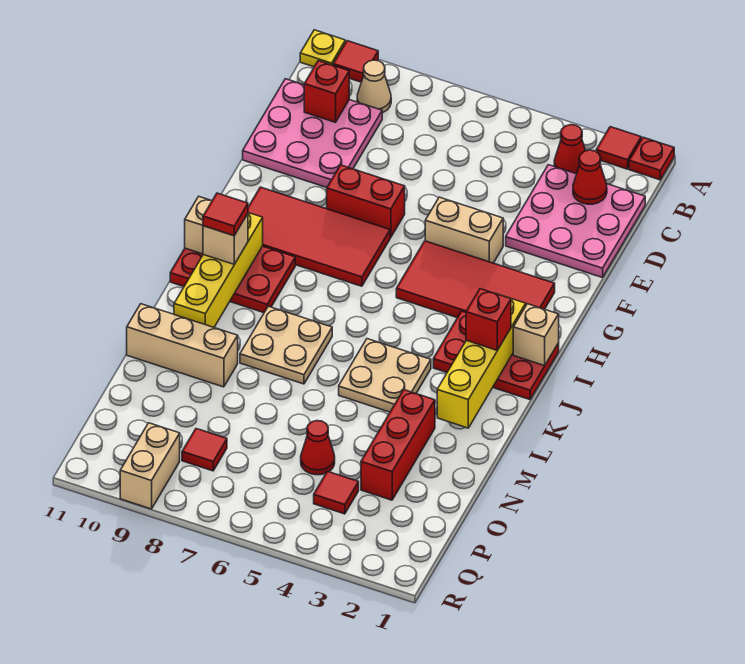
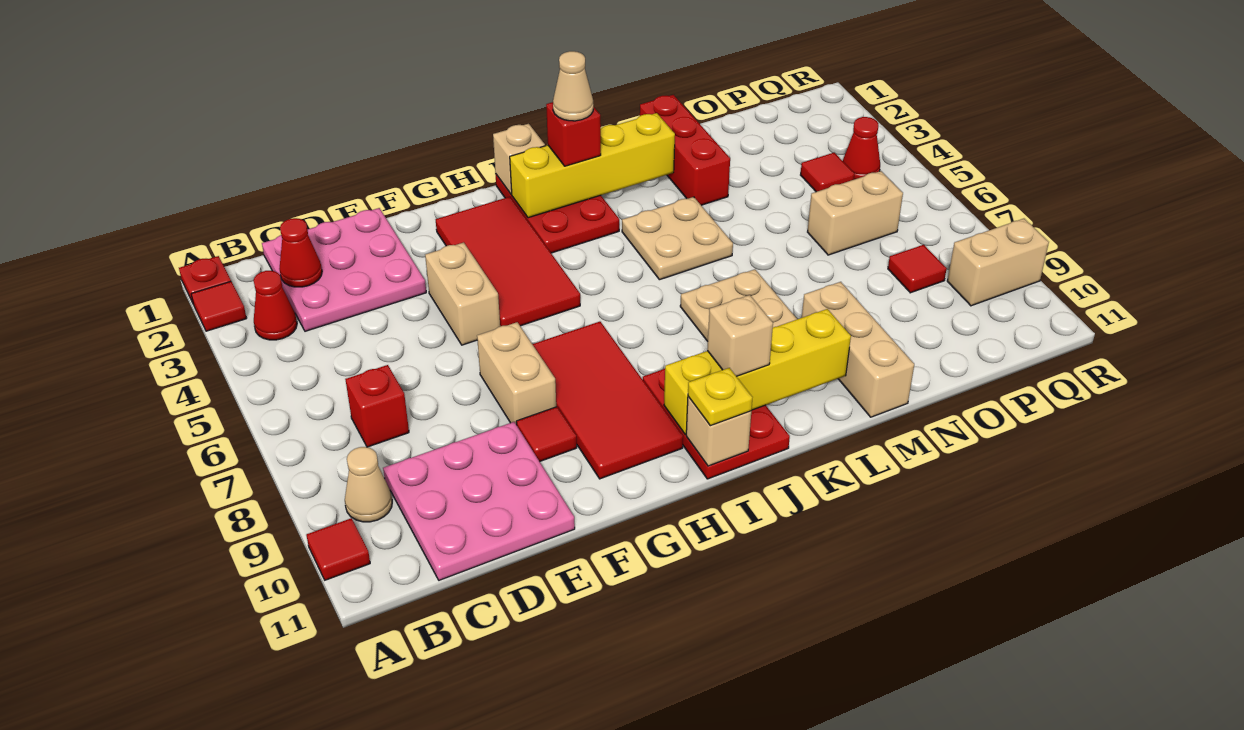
yellow plate A11 level 1 -> yellow plate I11 level 3
red brick C10 level 2 -> red brick C7 level 1
red brick F7:F8 level 1 -> tan brick F7:F8 level 1
none -> tan cone J2 level 4
red tile J10 level 4 -> red tile F9 level 1
red brick M3:O3 level 1 -> red brick M1:M3 level 1
red cone O5 level 1 -> red cone Q4 level 1
none -> tan brick O6:P6 level 1

